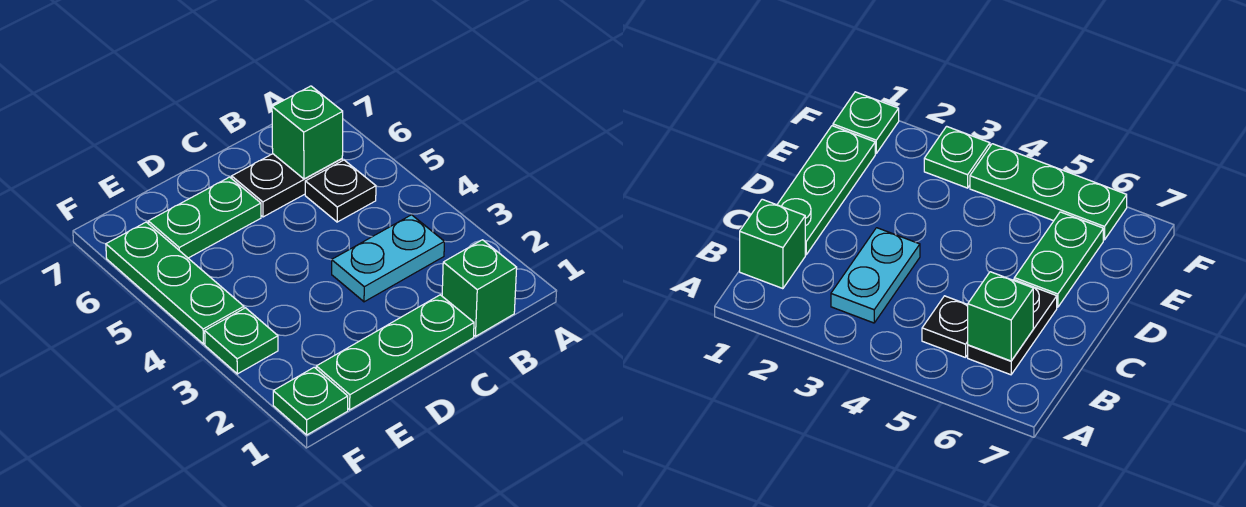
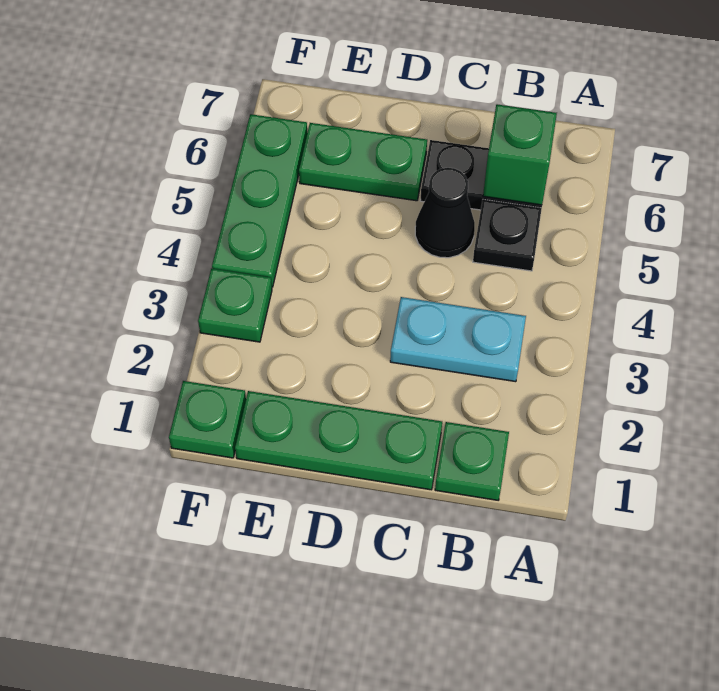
green brick B1 level 1 -> green plate B1 level 1
none -> black cone C5 level 1

